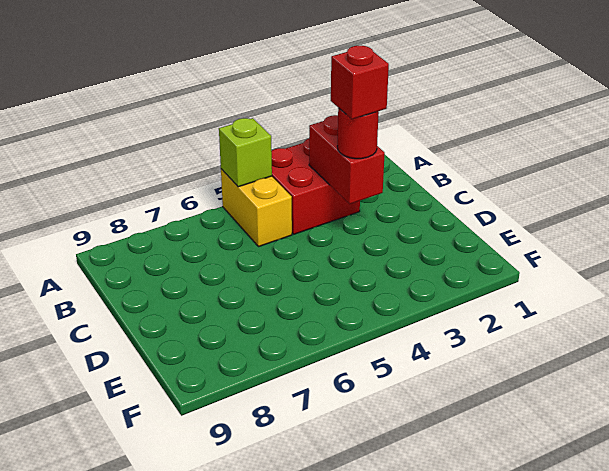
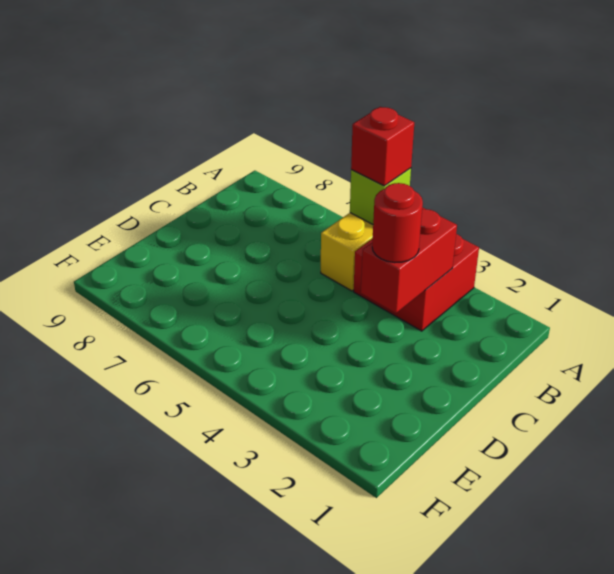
red brick C3 level 4 -> red brick A5 level 3

